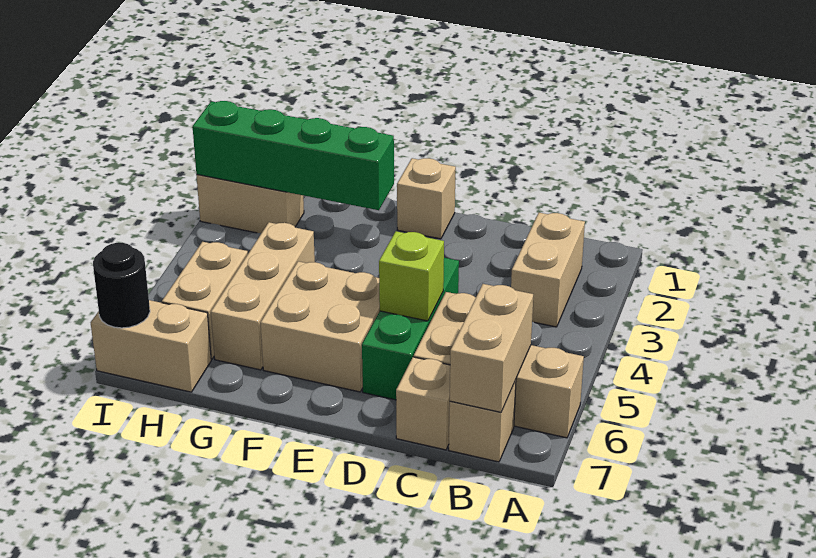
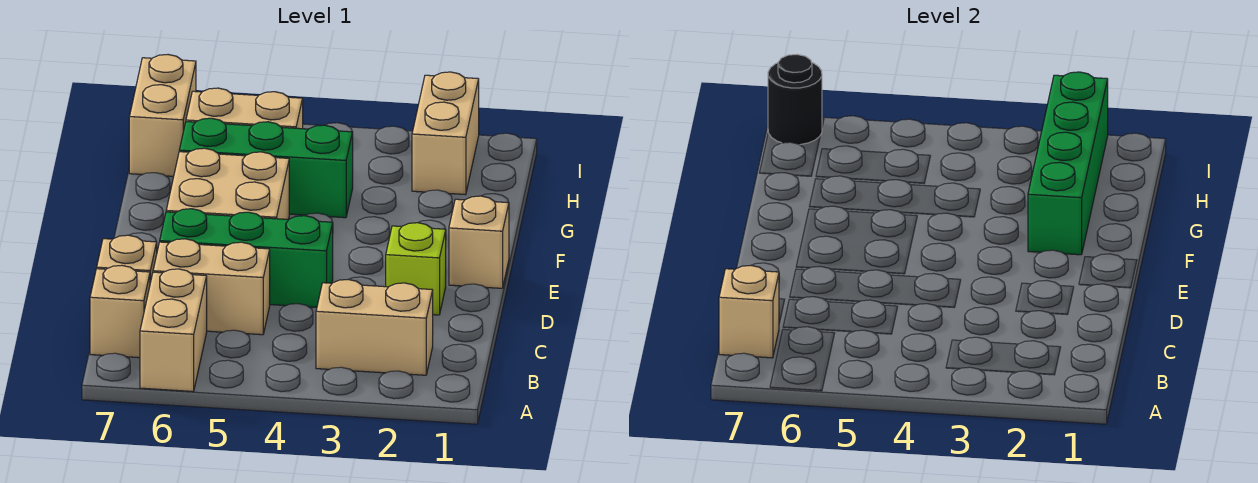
tan brick B6:B7 level 2 -> tan brick B7 level 2
lime brick D5 level 2 -> lime brick D2 level 1
tan brick G4:G6 level 1 -> green brick G4:G6 level 1

